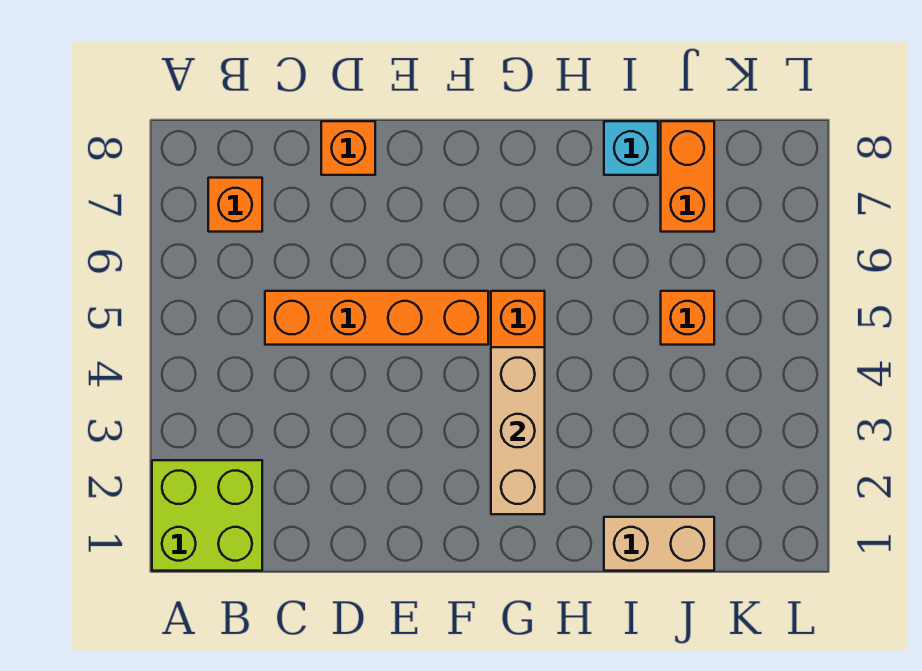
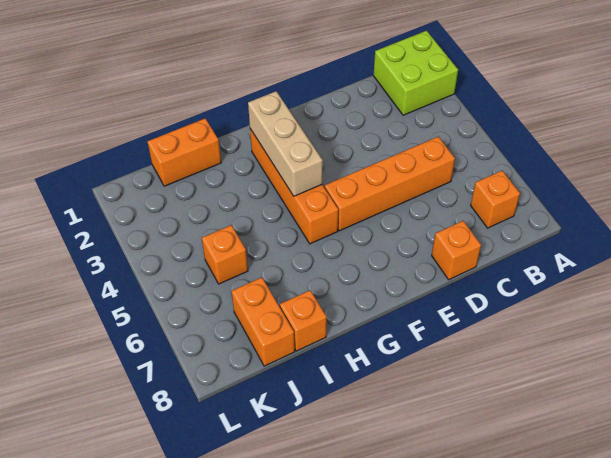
tan brick I1:J1 level 1 -> orange brick I1:J1 level 1
cyan brick I8 level 1 -> orange brick I8 level 1

